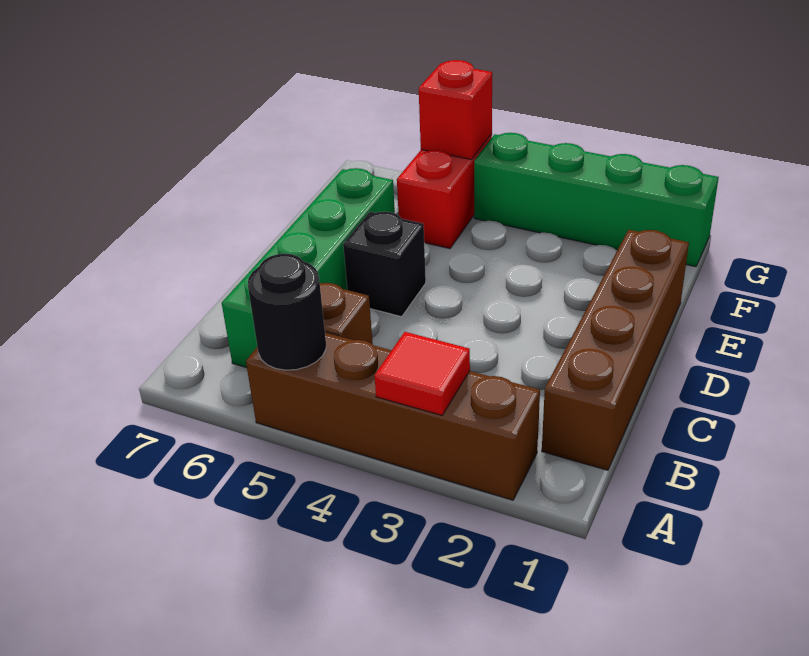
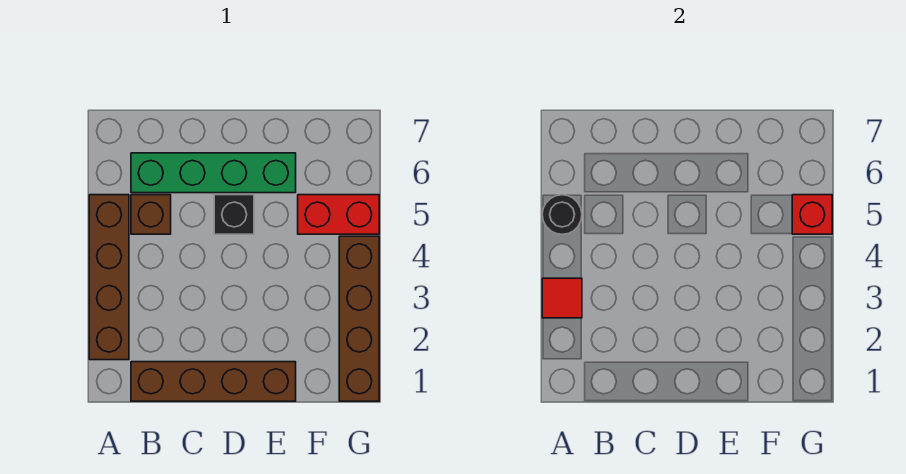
green brick G1:G4 level 1 -> brown brick G1:G4 level 1

